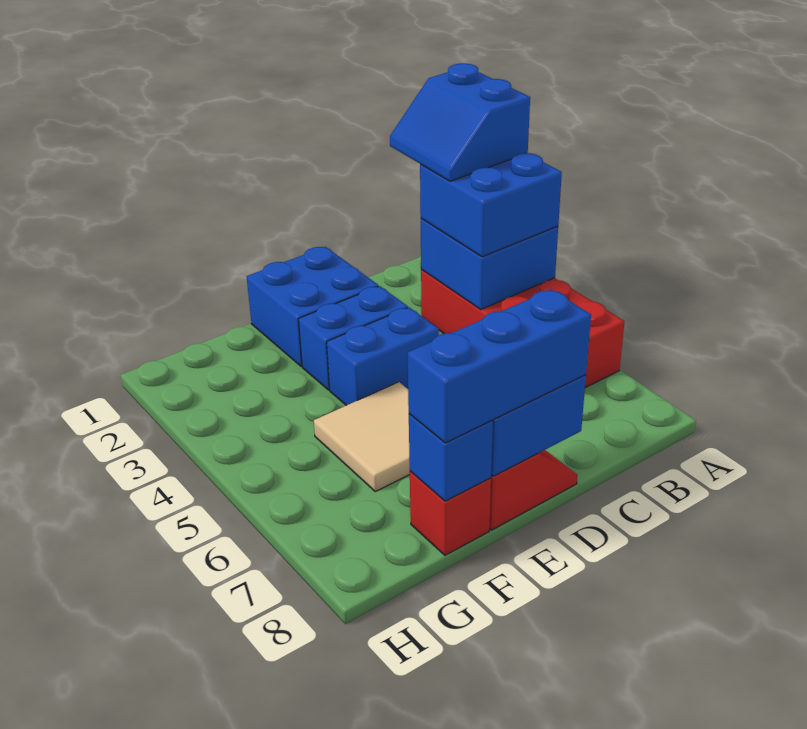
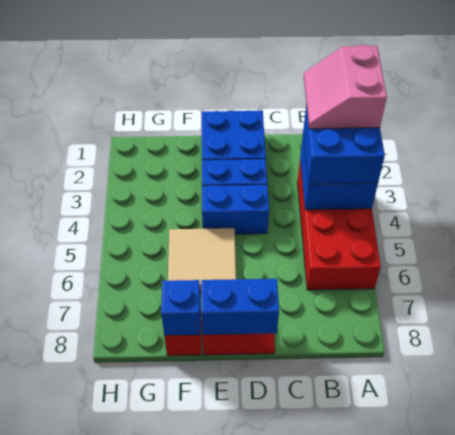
blue slope A2:B3 level 4 top A -> pink slope A2:B3 level 4 top A
blue brick D8:F8 level 3 -> none

